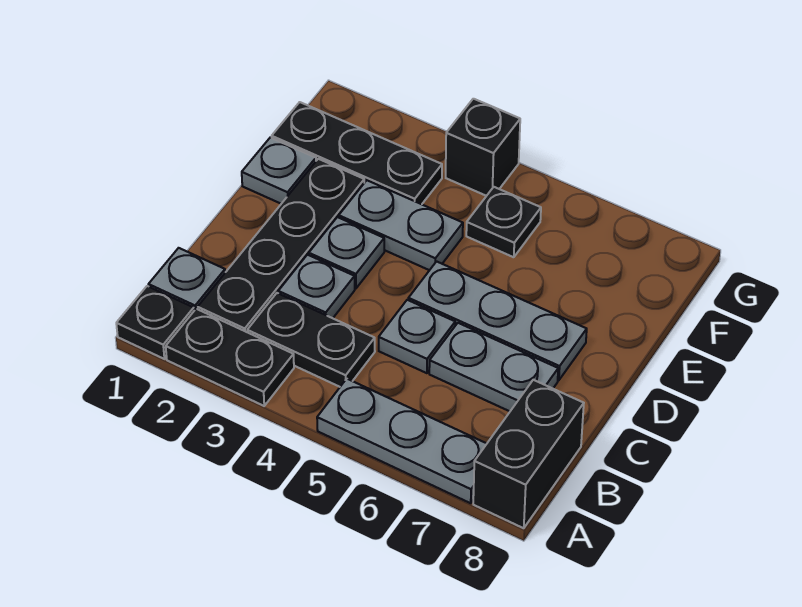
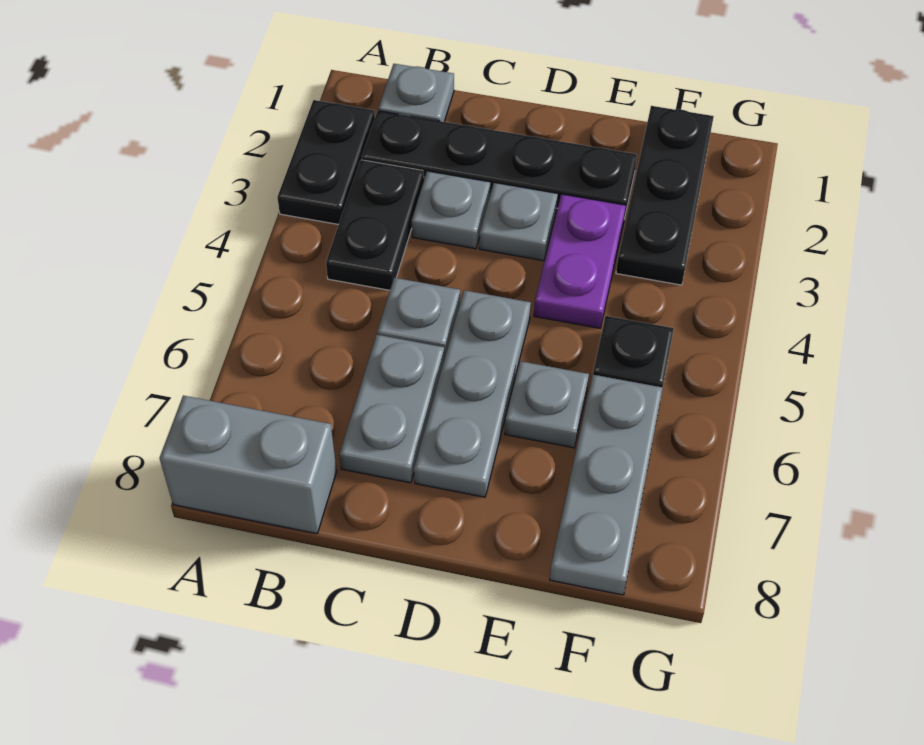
black plate A1 level 1 -> none
grey plate A5:A7 level 1 -> grey plate F6:F8 level 1
black brick A8:B8 level 1 -> grey brick A8:B8 level 1
grey plate E1 level 1 -> grey plate E6 level 1
grey plate E3:E4 level 1 -> purple plate E3:E4 level 1
black brick G4 level 1 -> none

